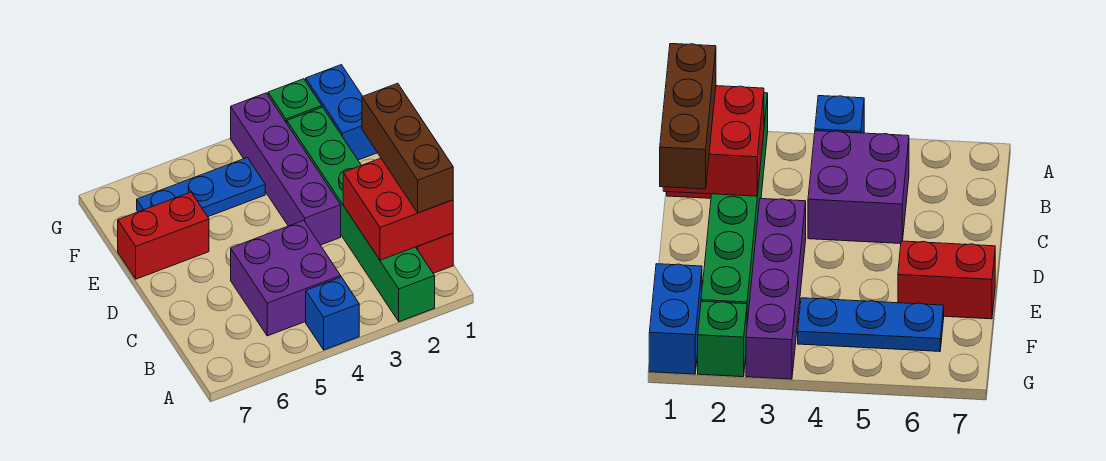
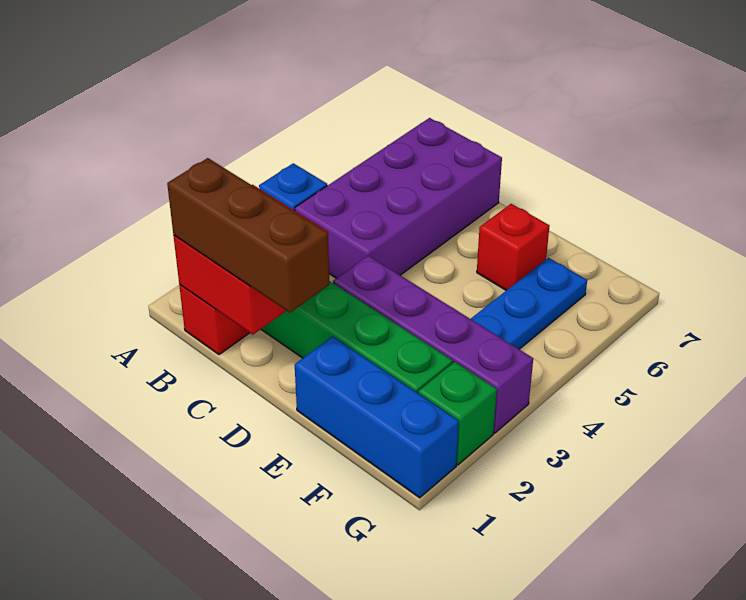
purple brick B4:C5 level 1 -> purple brick B4:C7 level 1
red brick E6:E7 level 1 -> red brick E6 level 1
blue brick F1:G1 level 1 -> blue brick E1:G1 level 1

